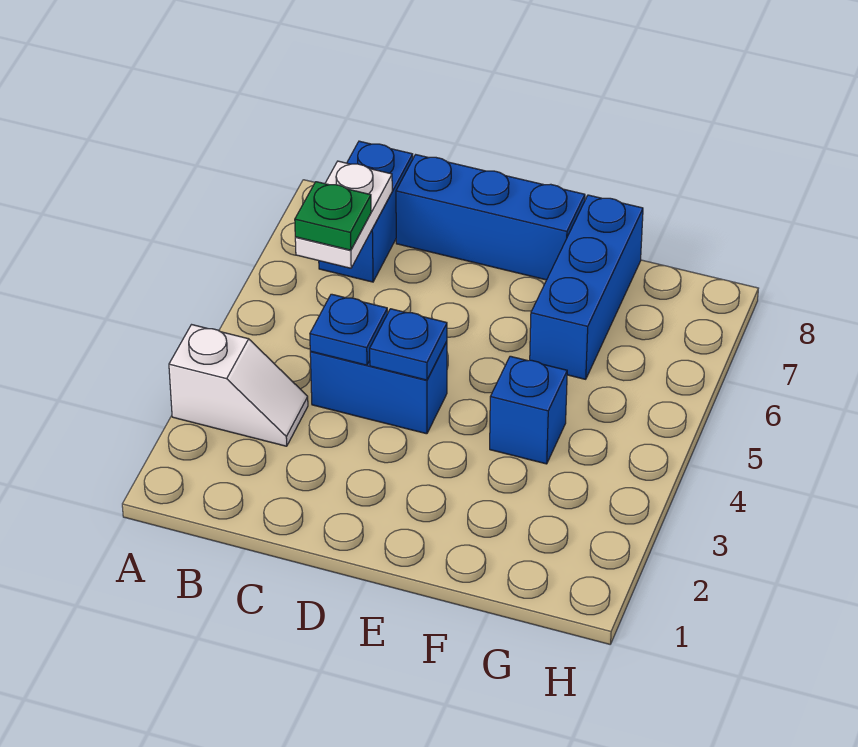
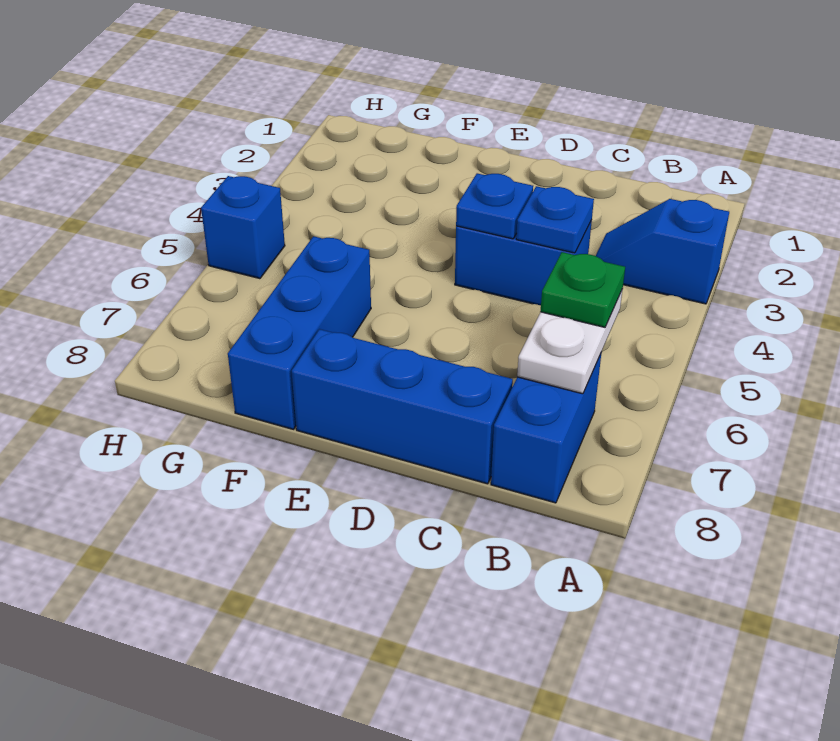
white slope A3:B3 level 1 top A -> blue slope A3:B3 level 1 top A
blue brick F4 level 1 -> blue brick H5 level 1

